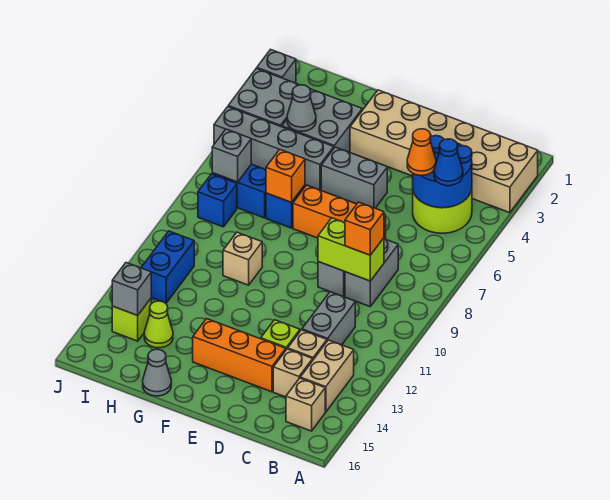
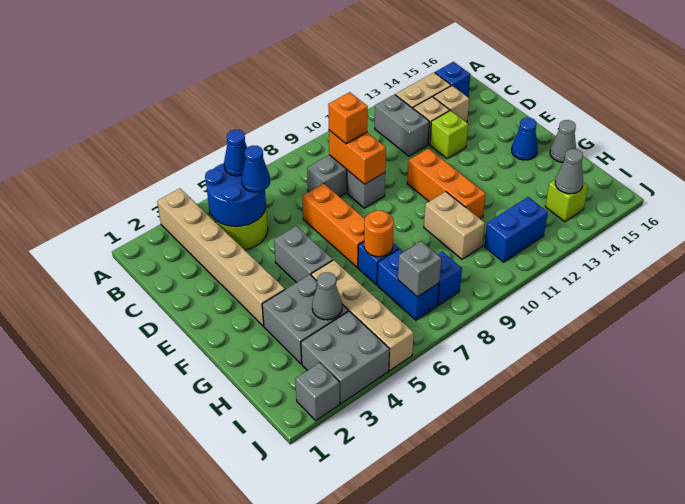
tan brick A2:F3 level 1 -> tan brick A3:F3 level 1
tan brick B15 level 1 -> blue brick B15 level 1
orange cone C5 level 3 -> blue cone C5 level 3
lime brick C9:D9 level 2 -> orange brick C9:D9 level 2
grey brick C11:C12 level 1 -> grey brick B12:C12 level 1
orange brick D14:F14 level 1 -> orange brick E11:G11 level 1
none -> blue cone F15 level 1
grey brick G5:J5 level 1 -> tan brick G5:J5 level 1
orange brick G7 level 2 -> orange round brick G7 level 2
tan brick G10 level 1 -> tan brick G10:H10 level 1
lime cone H14 level 1 -> none
grey brick I14 level 2 -> grey cone I14 level 2

